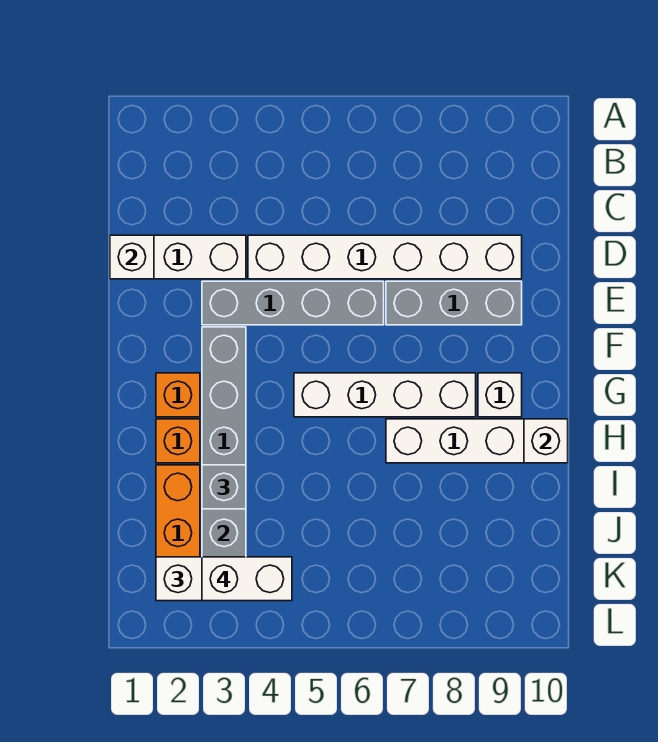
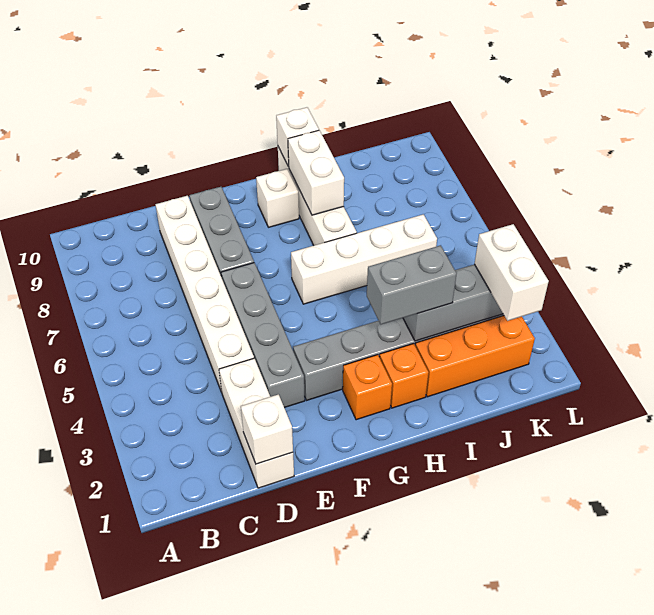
white brick G5:G8 level 1 -> white brick G6:J6 level 1
grey brick I3 level 3 -> grey brick H3:I3 level 3
white brick K3:K4 level 4 -> white brick H8:H9 level 2

